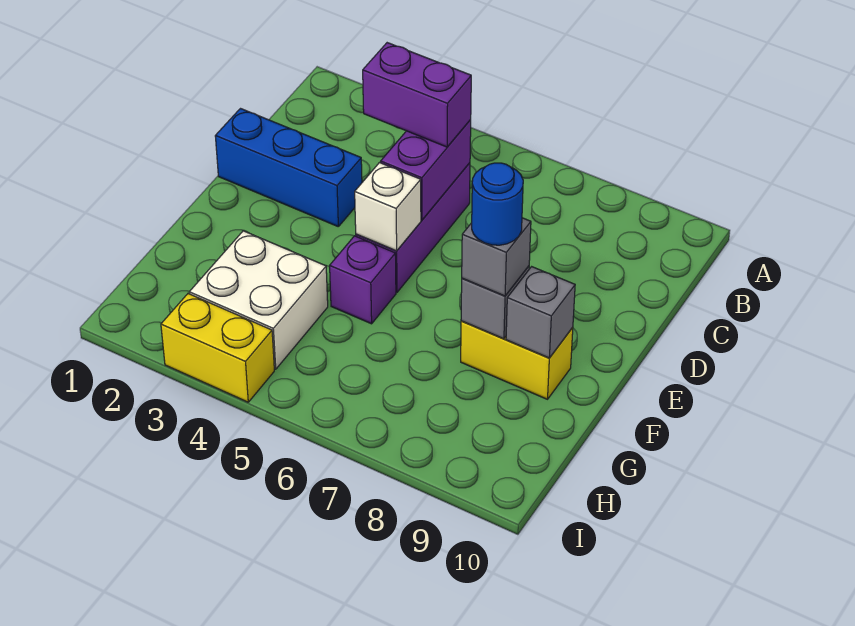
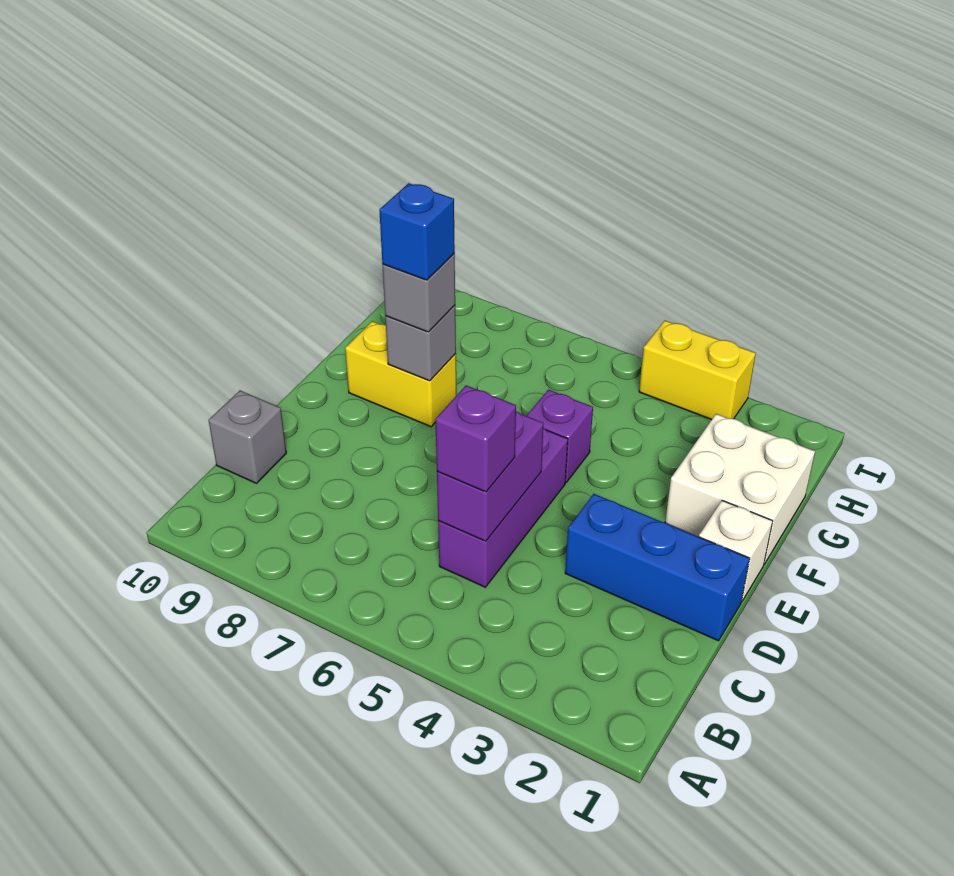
purple brick C4:C5 level 3 -> purple brick C5 level 3
white brick E5 level 2 -> white brick E1 level 1
blue round brick F8 level 4 -> blue brick F8 level 4
grey brick F9 level 2 -> grey brick C10 level 1
white brick G3:H4 level 1 -> white brick F1:G2 level 1

